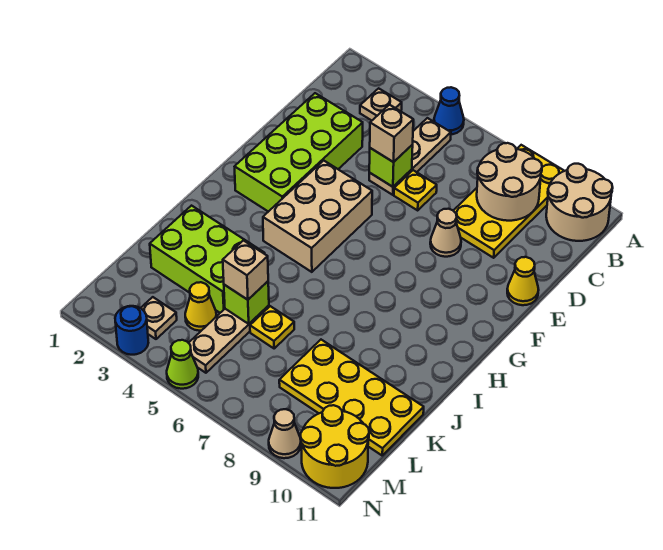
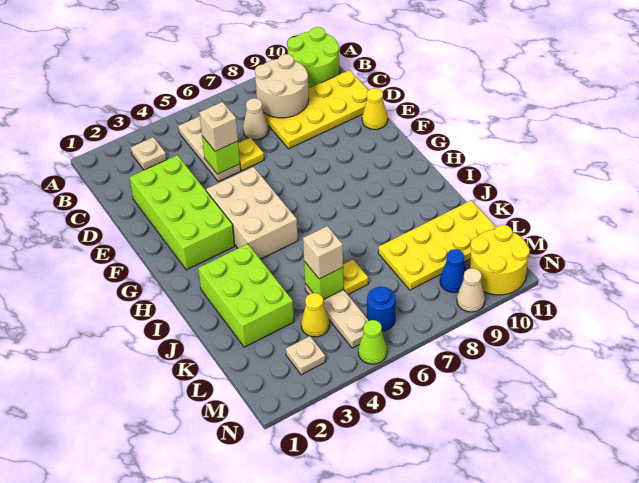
blue cone A5 level 1 -> blue cone M9 level 1
yellow plate A8:D9 level 1 -> yellow plate C8:D11 level 1
tan round brick A10:B11 level 1 -> lime round brick A10:B11 level 1
tan cone E8 level 1 -> tan cone C7 level 1
lime brick J2:K4 level 1 -> lime brick I2:K3 level 1
blue round brick N3 level 1 -> blue round brick M6 level 1

